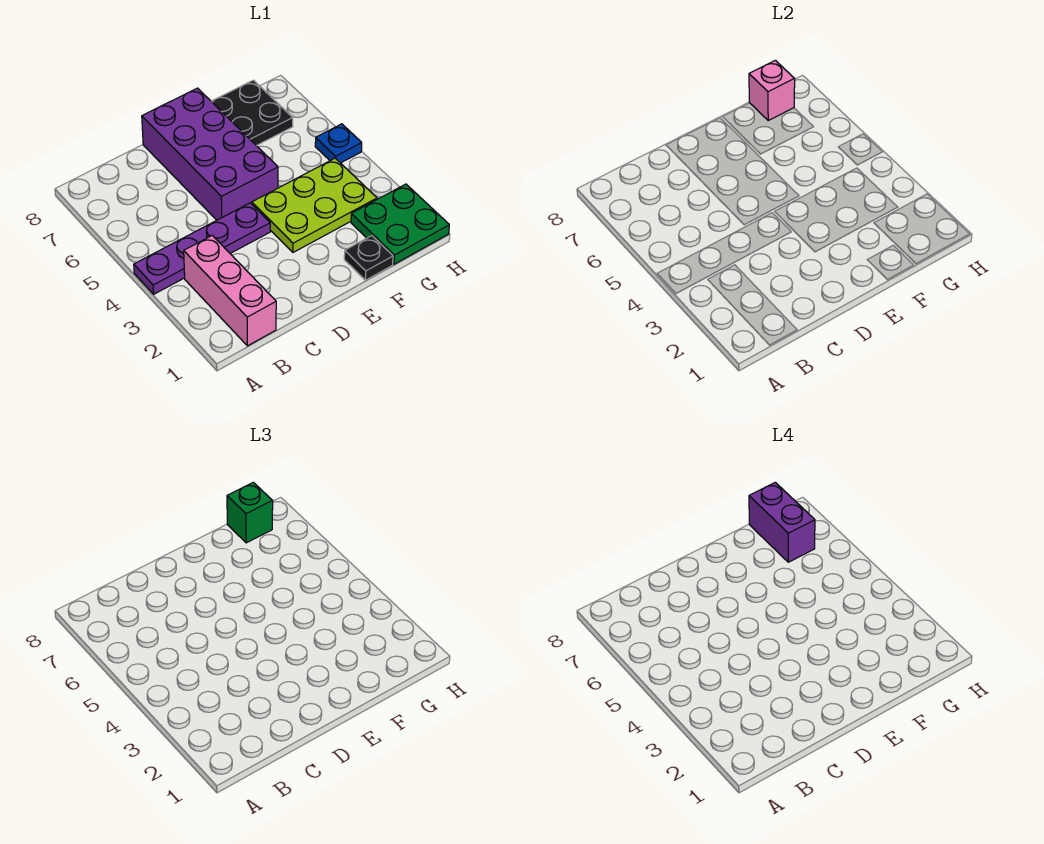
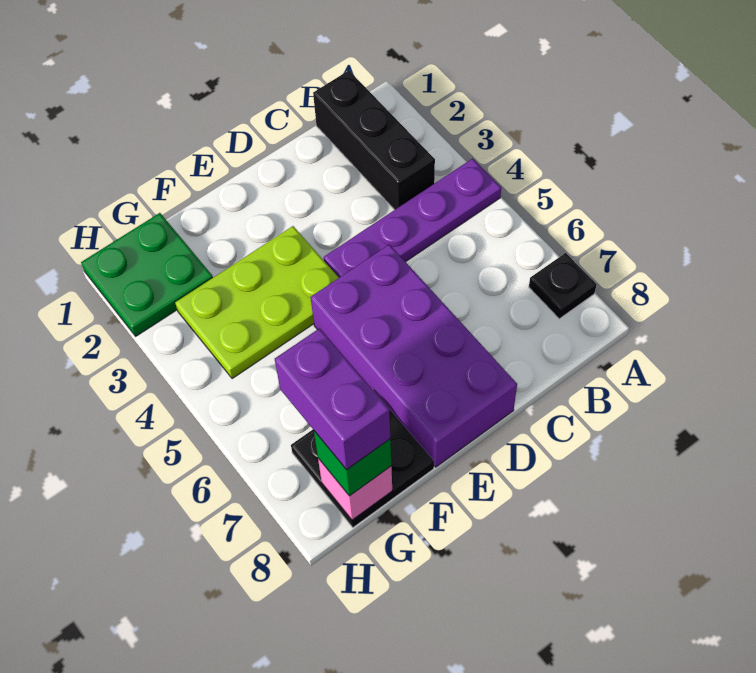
pink brick B1:B3 level 1 -> black brick B1:B3 level 1
black plate F1 level 1 -> black plate A7 level 1
blue plate H5 level 1 -> none

